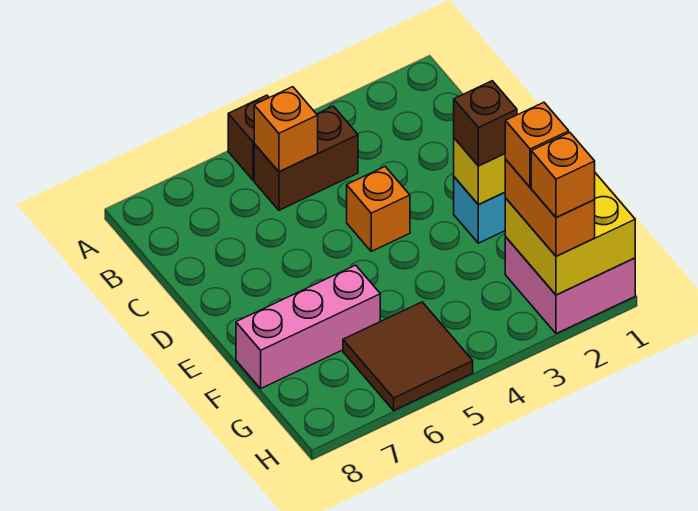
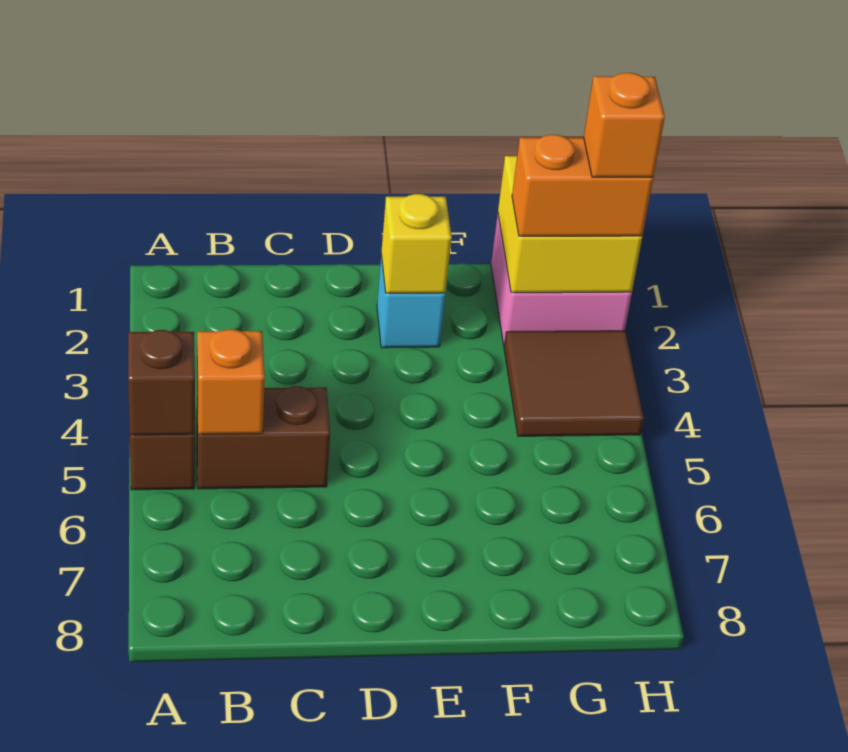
brown brick B4:B5 level 1 -> brown brick B5:C5 level 1
orange brick D4 level 1 -> none
brown brick E2 level 3 -> brown brick A5 level 2
pink brick F6:F8 level 1 -> none
orange brick G2 level 4 -> none
brown tile G5:H6 level 1 -> brown tile G3:H4 level 1

